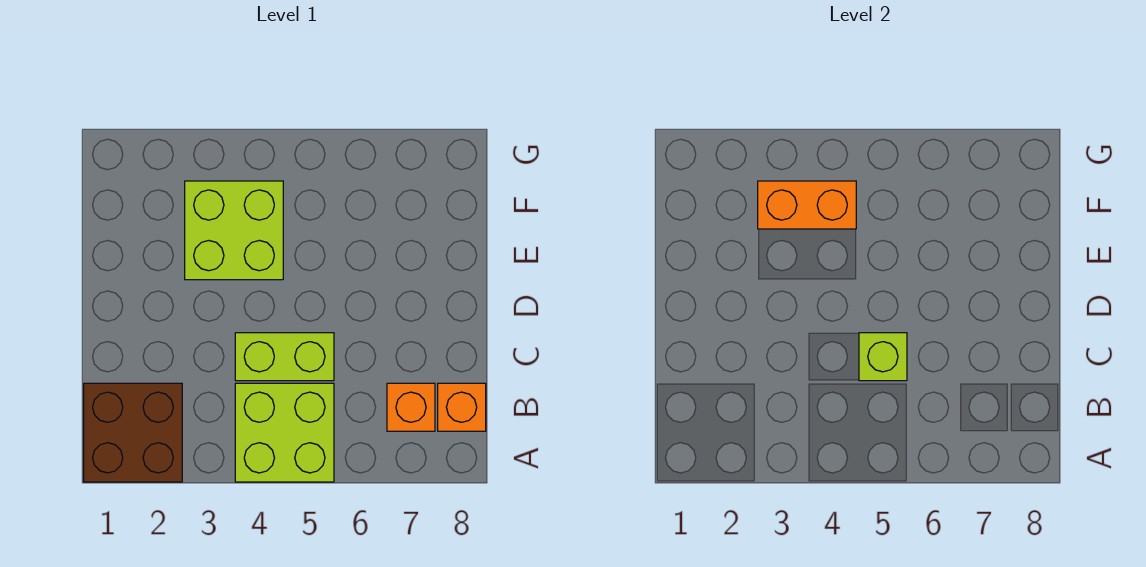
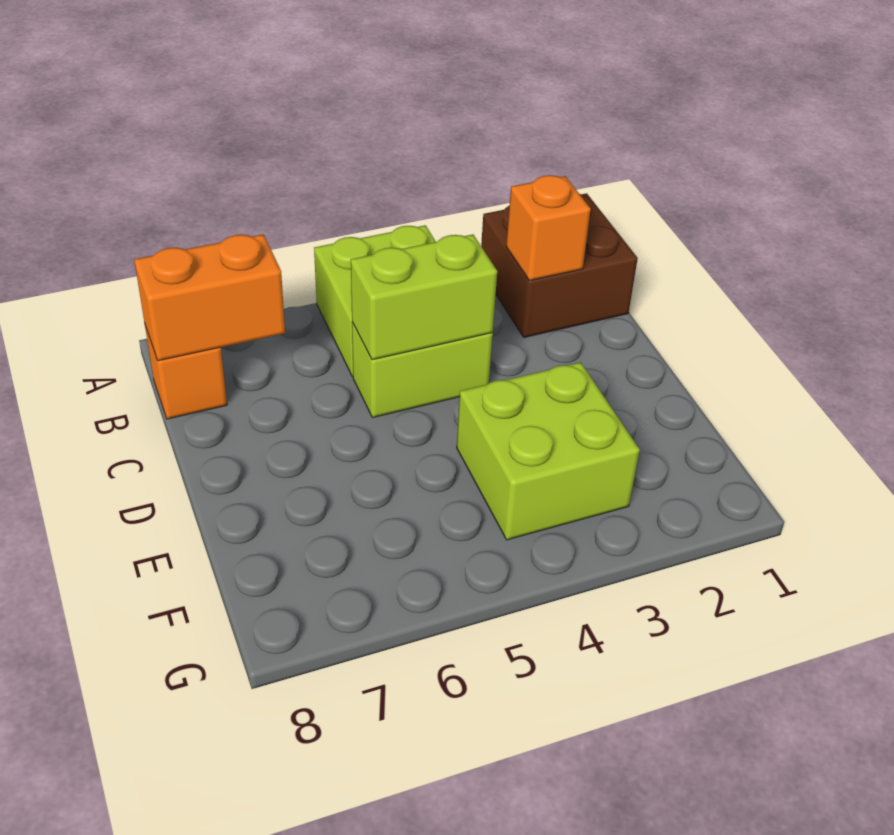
orange brick B7 level 1 -> orange brick B2 level 2
lime brick C5 level 2 -> lime brick C4:C5 level 2
orange brick F3:F4 level 2 -> orange brick B7:B8 level 2

